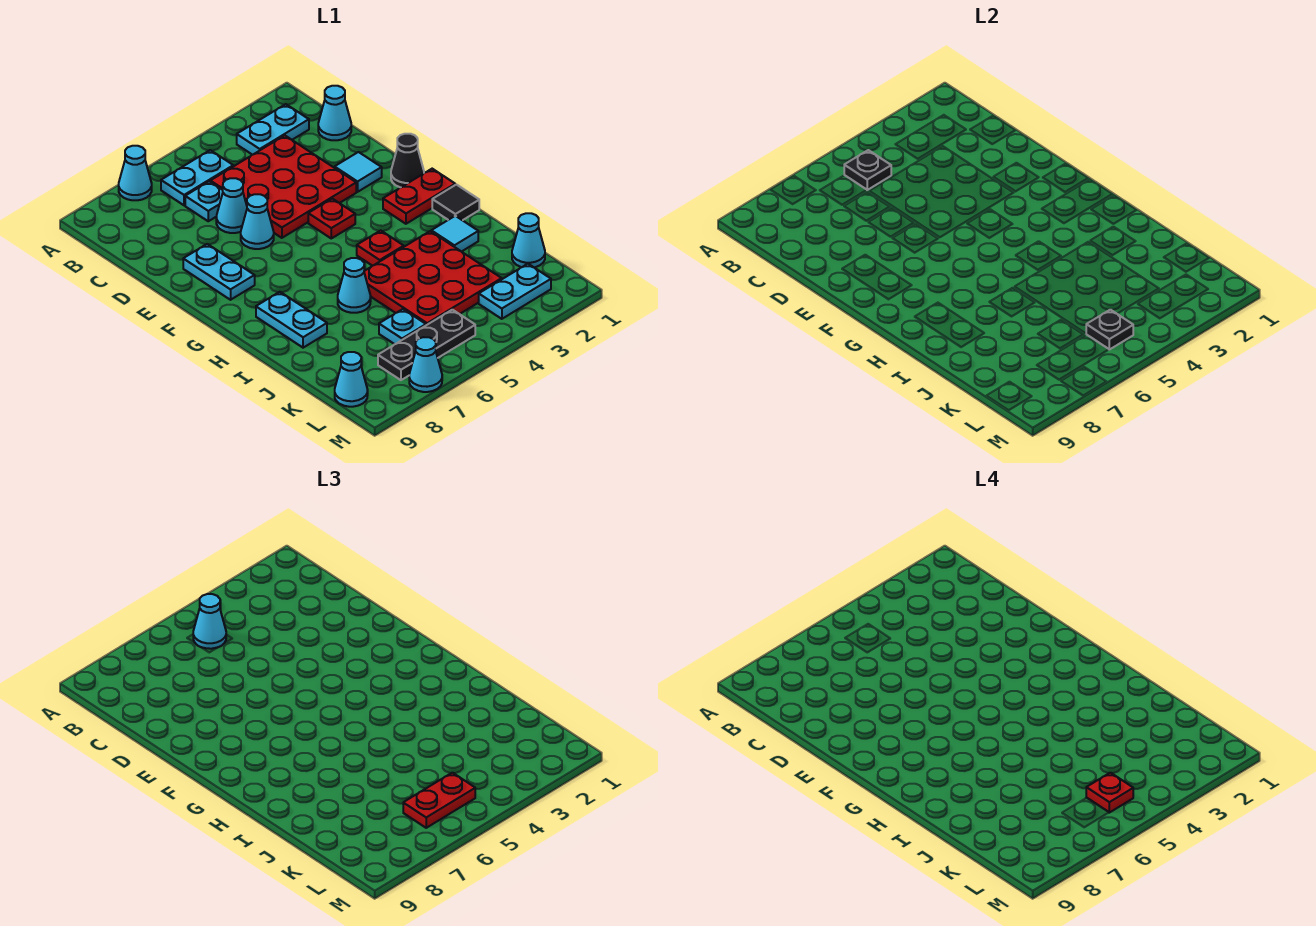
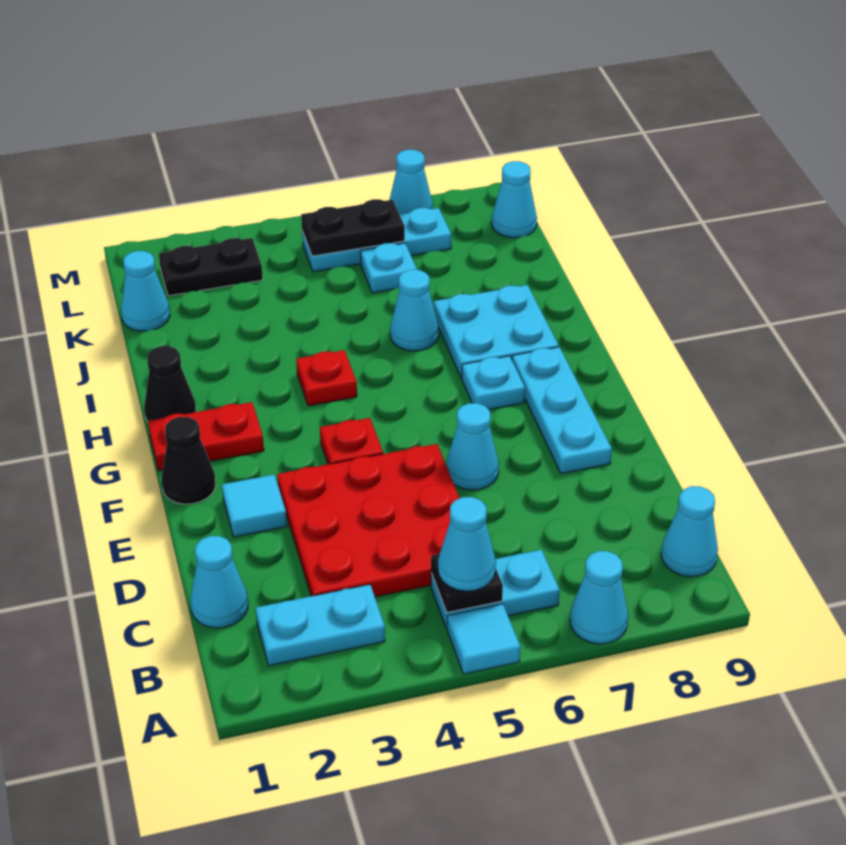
cyan plate C6 level 1 -> cyan plate G7 level 1
cyan cone D6 level 1 -> cyan cone B9 level 1
cyan plate E8:F8 level 1 -> cyan plate E8:G8 level 1
black tile H1 level 1 -> black cone H1 level 1
cyan plate H8:I8 level 1 -> cyan plate H7:I8 level 1
cyan tile I2 level 1 -> cyan tile A5 level 1
red plate I3:K5 level 1 -> none
cyan plate L2:L3 level 1 -> black plate L2:L3 level 1
black plate L5:L7 level 1 -> cyan plate L5:L7 level 1
black plate L5 level 2 -> black plate L5:L6 level 2
red plate L5:L6 level 3 -> none
red plate L5 level 4 -> none

